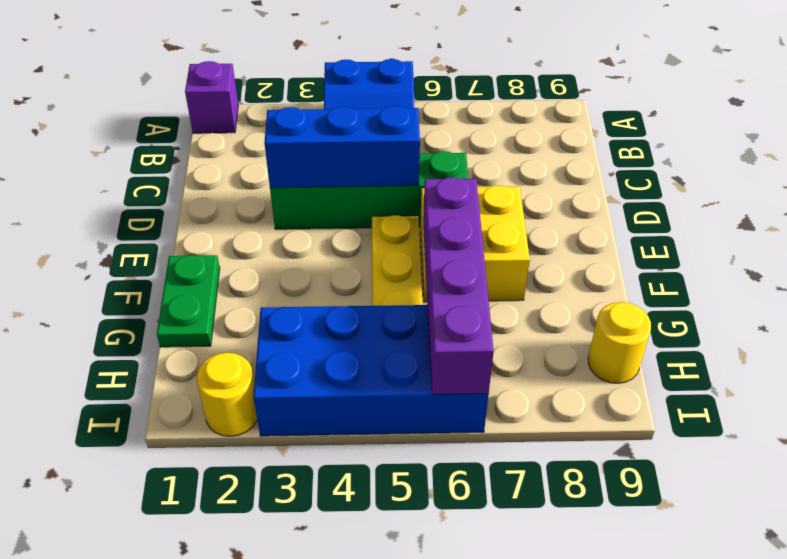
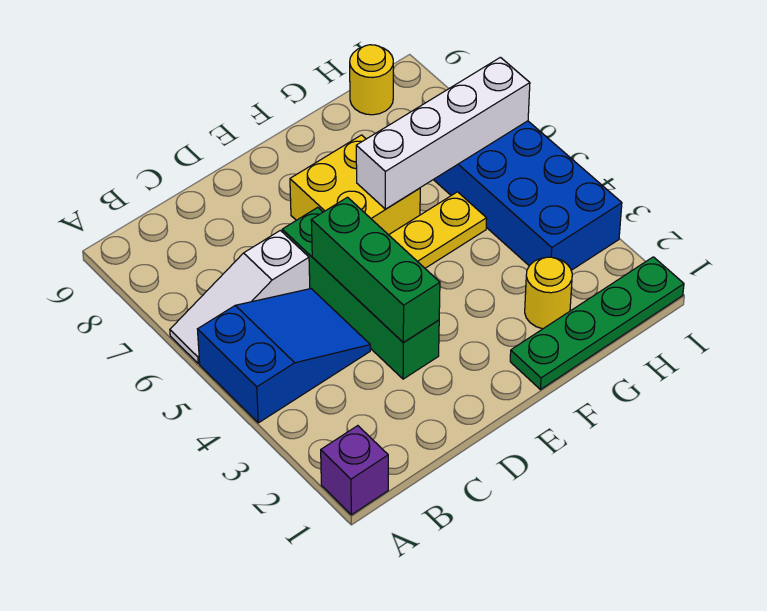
none -> white slope A6:C6 level 1 top C
blue brick D3:D5 level 2 -> green brick D3:D5 level 2
green plate F1:G1 level 1 -> green plate F1:I1 level 1
purple brick F6:I6 level 2 -> white brick F6:I6 level 2
yellow round brick I2 level 1 -> yellow round brick G2 level 1

